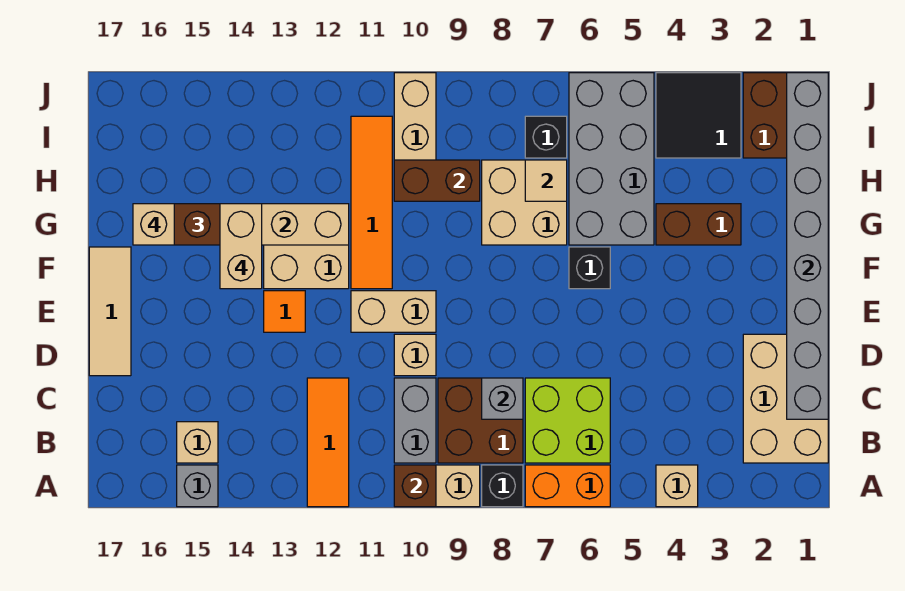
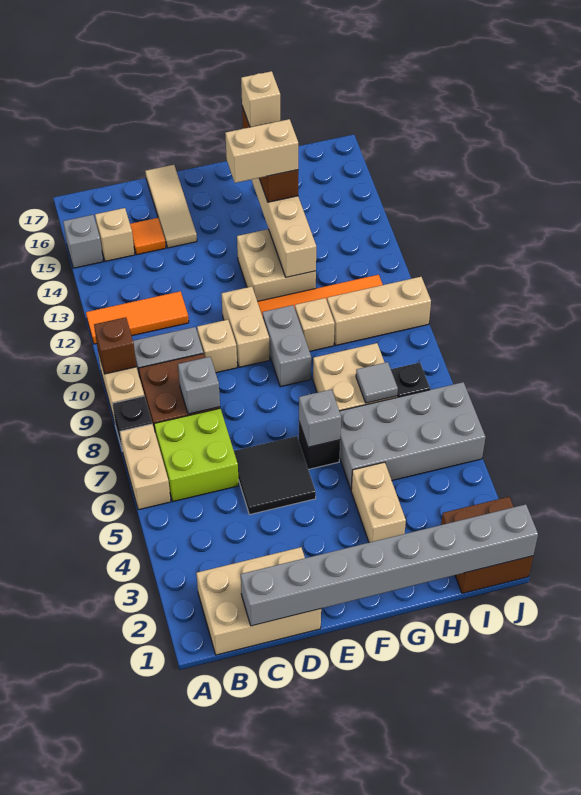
tan brick A4 level 1 -> tan brick G10 level 1
orange brick A6:A7 level 1 -> tan brick A6:A7 level 1
tan tile D17:F17 level 1 -> tan tile D15:D17 level 1
orange tile E13 level 1 -> orange tile C15 level 1
none -> grey brick F6 level 2
none -> grey brick F9:F10 level 1
brown brick G3:G4 level 1 -> tan brick G3:G4 level 1
tan tile H7 level 2 -> grey tile H7 level 2
brown brick H9:H10 level 2 -> none
black tile I3:J4 level 1 -> black tile D5:E6 level 1

